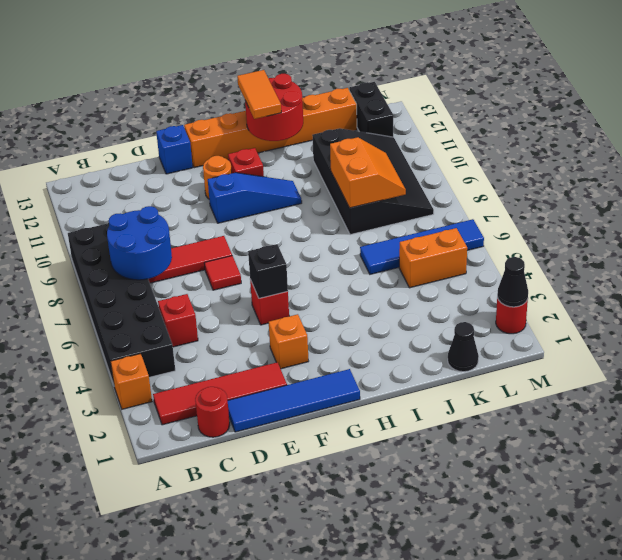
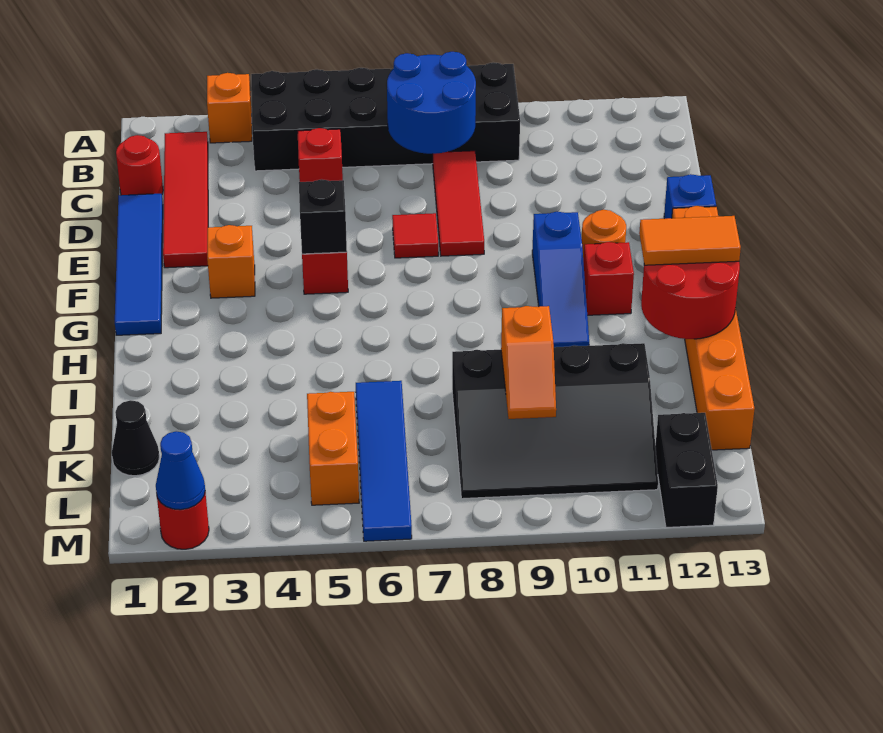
orange slope J8:K9 level 2 top J -> orange slope J9:K9 level 2 top J
black brick L12:L13 level 1 -> black brick L12:M12 level 1
black cone M2 level 2 -> blue cone M2 level 2

